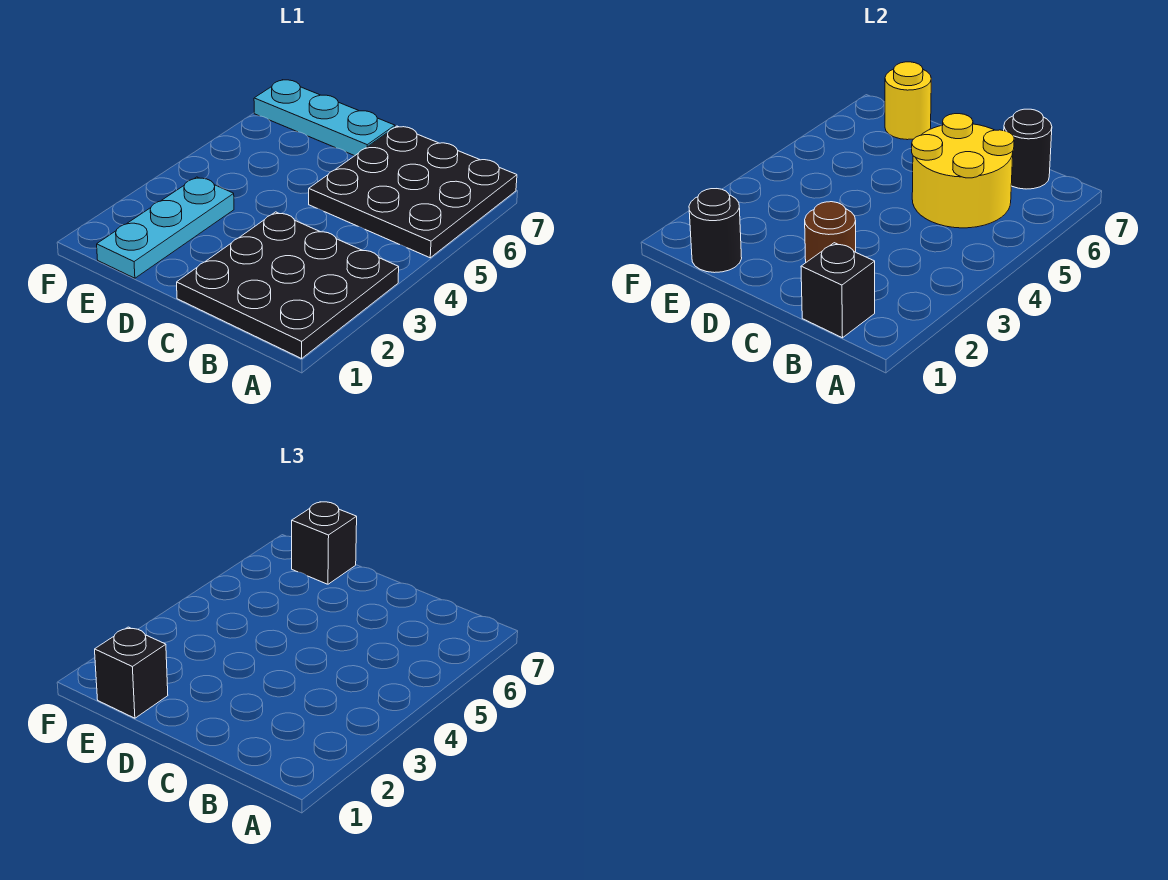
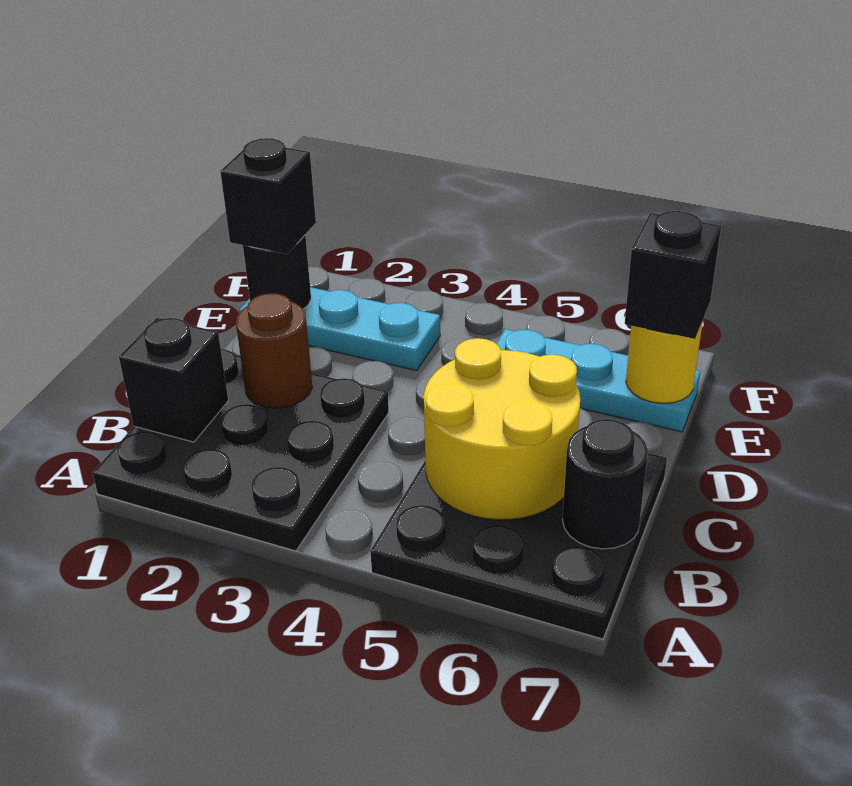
cyan plate D7:F7 level 1 -> cyan plate E5:E7 level 1

